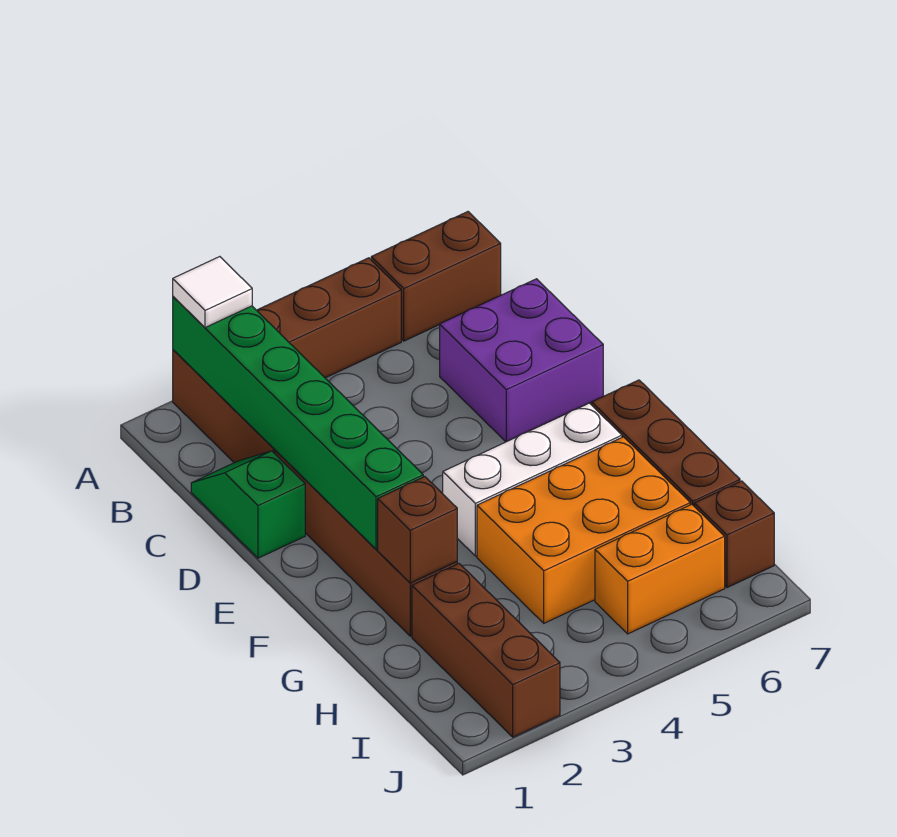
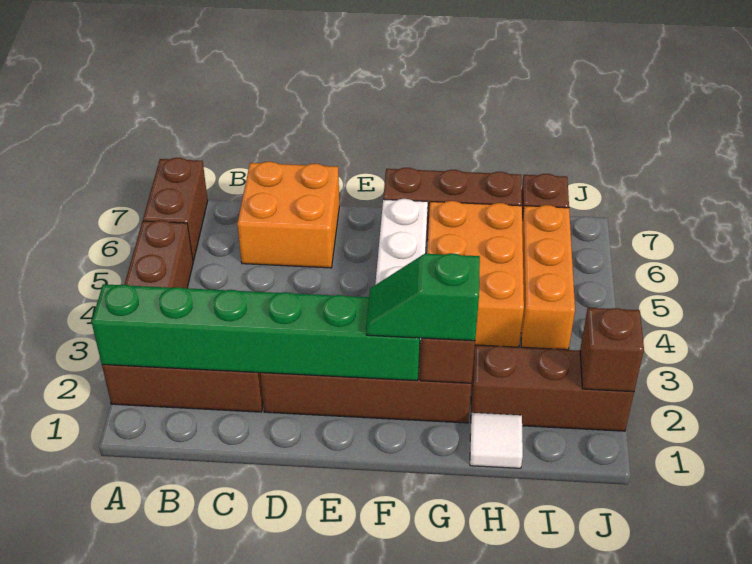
white tile A2 level 3 -> white tile H1 level 1
green slope C1:D1 level 1 top D -> green slope F2:G2 level 3 top G
purple brick C6:D7 level 1 -> orange brick C6:D7 level 1
orange brick I5:I6 level 1 -> orange brick I4:I6 level 1
none -> brown brick J2 level 2

